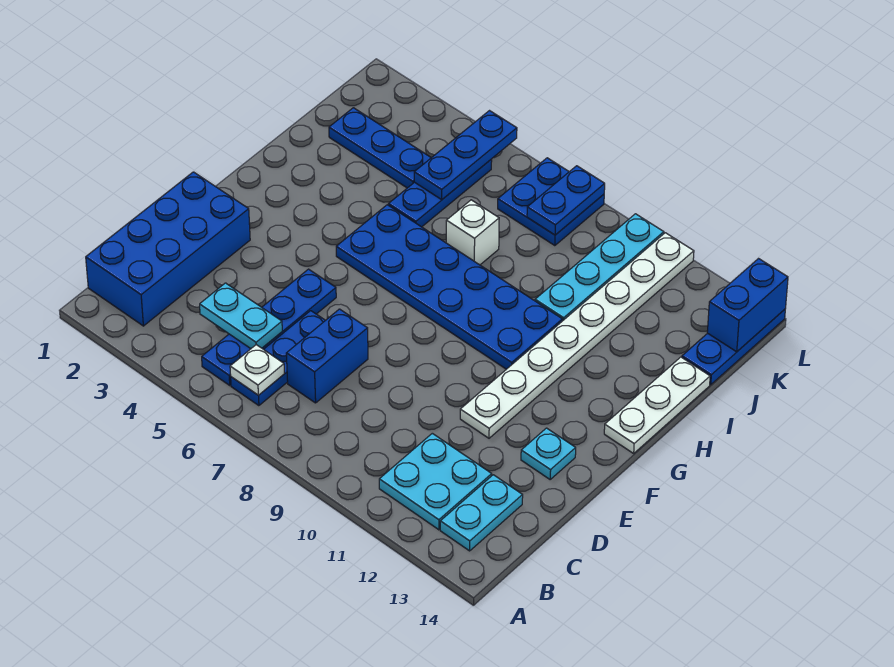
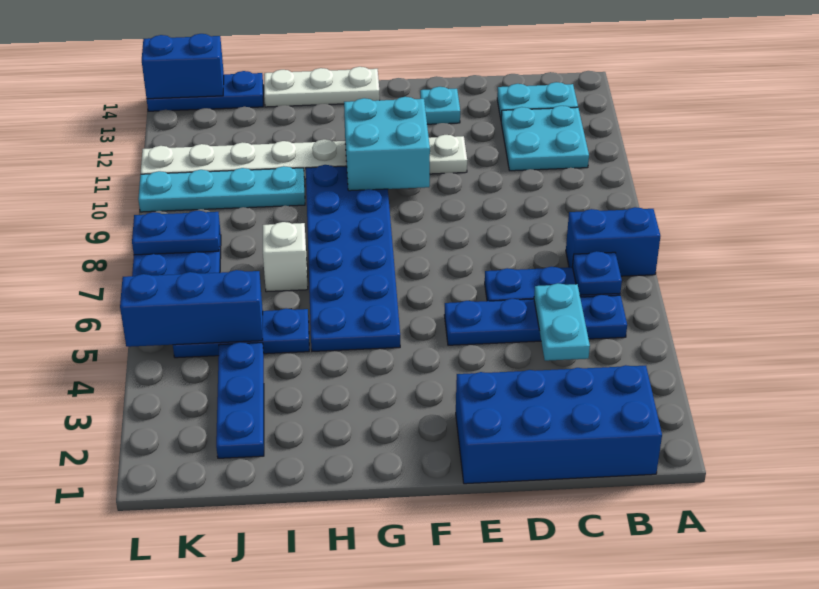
white plate B6 level 2 -> blue plate B6 level 2
blue brick C7:D7 level 1 -> blue brick A7:B7 level 1
none -> cyan brick F10:G11 level 2
blue plate J5:L5 level 2 -> blue brick J5:L5 level 2

